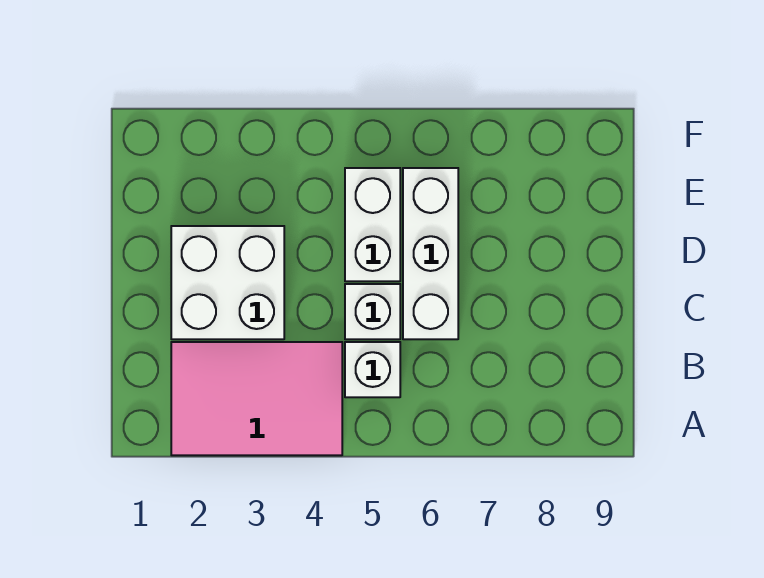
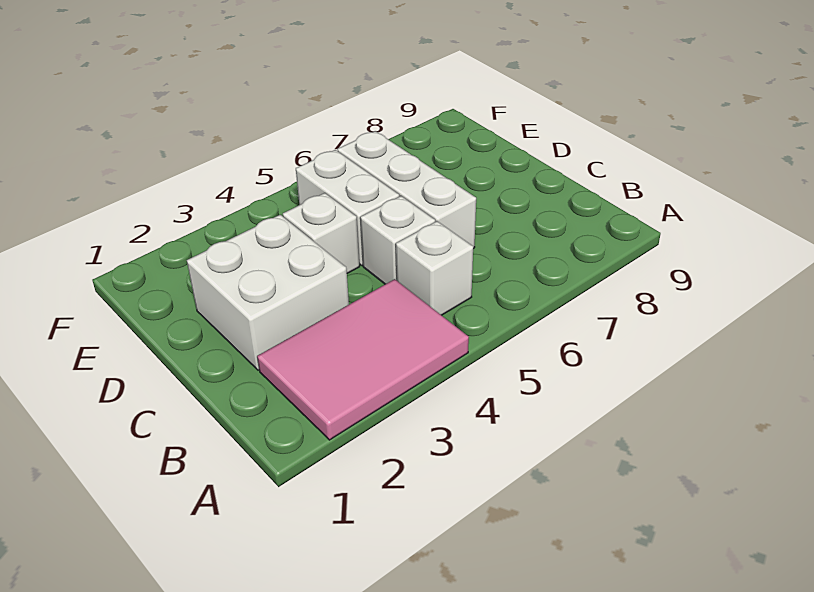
none -> white brick D4 level 1

